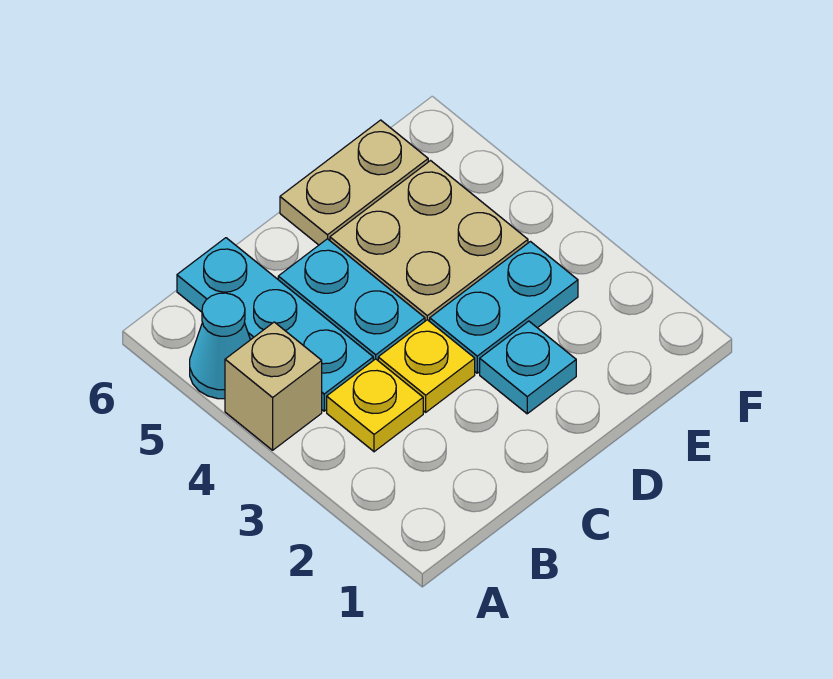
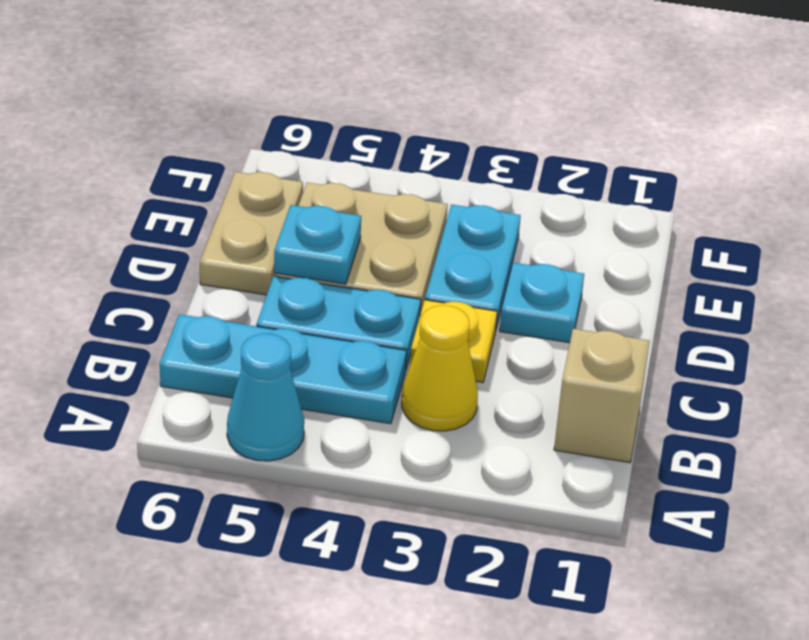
tan brick A4 level 1 -> tan brick B1 level 1
yellow plate B3 level 1 -> yellow cone B3 level 1
none -> cyan plate D5 level 2

